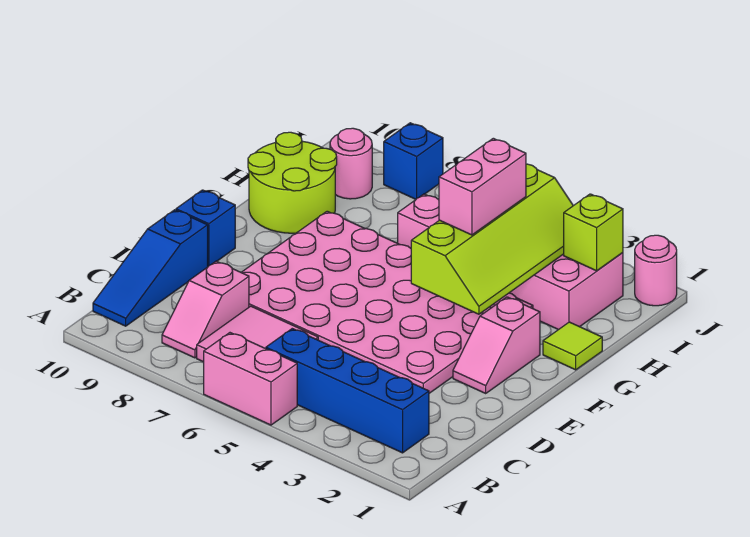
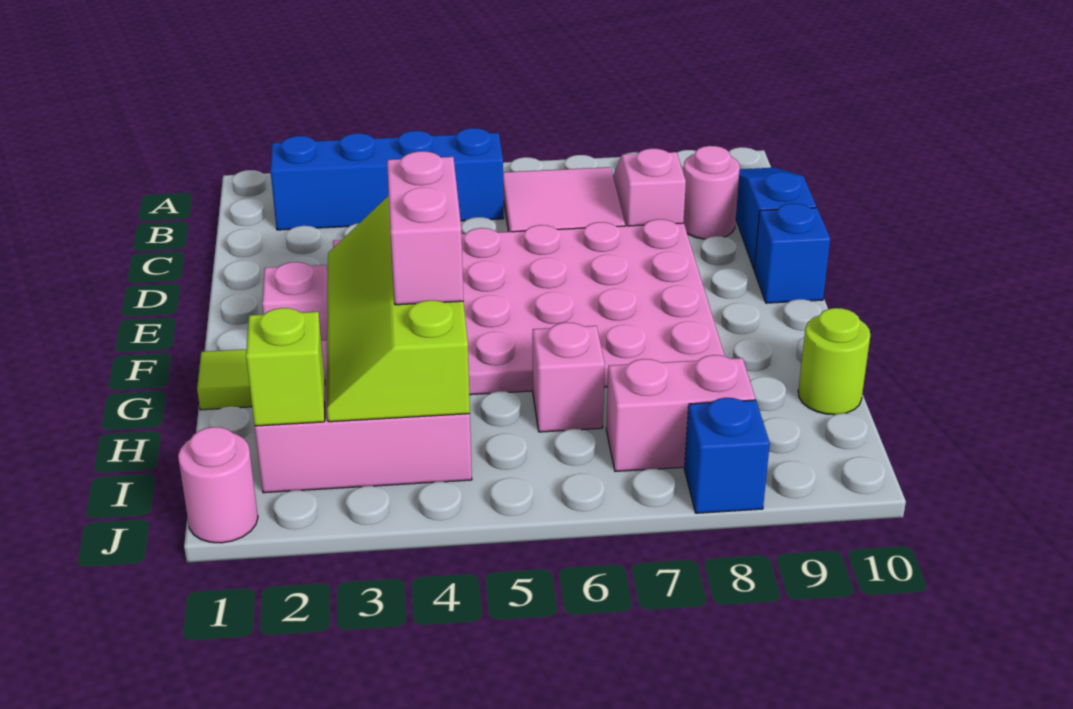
pink brick A5:A6 level 1 -> pink brick I7:I8 level 1
lime round brick G9:H10 level 1 -> lime round brick H10 level 1
pink round brick I9 level 1 -> pink round brick C9 level 1

